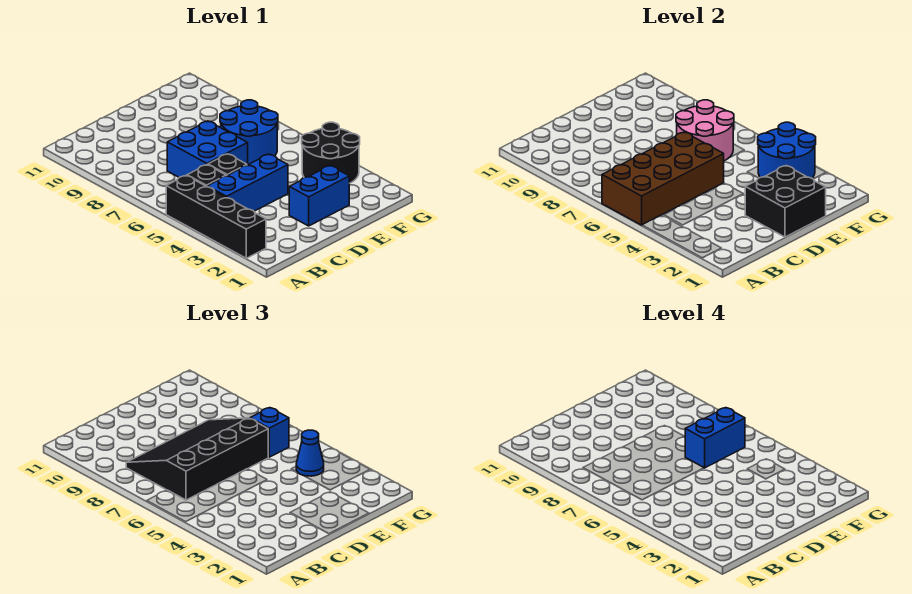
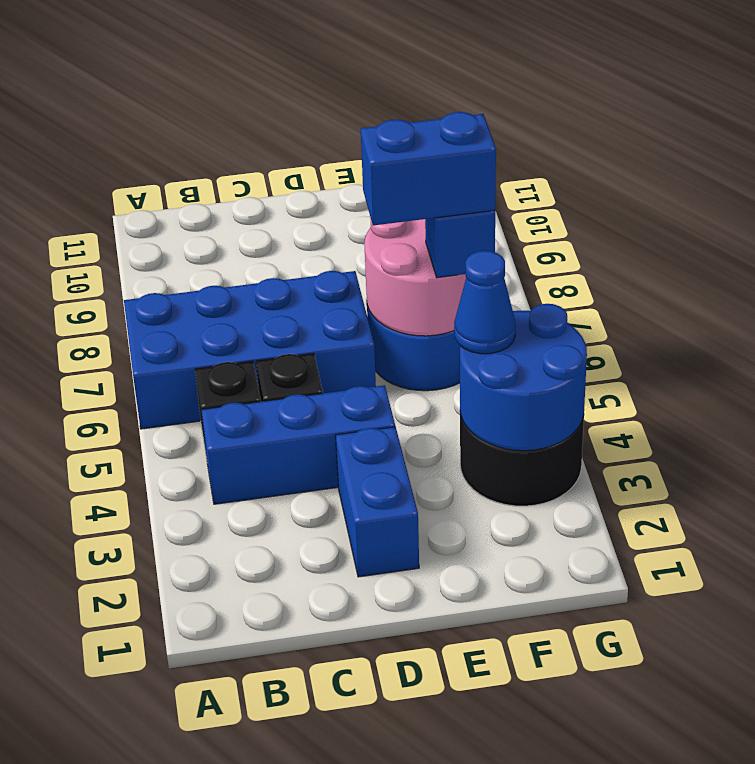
black brick A2:A5 level 1 -> none
brown brick A5:D6 level 2 -> none
black slope B6:E8 level 3 top 6 -> none
blue brick C6:D7 level 1 -> blue brick A6:D7 level 1
black brick D1:E2 level 2 -> none
blue brick D2:E2 level 1 -> blue brick D2:D3 level 1

